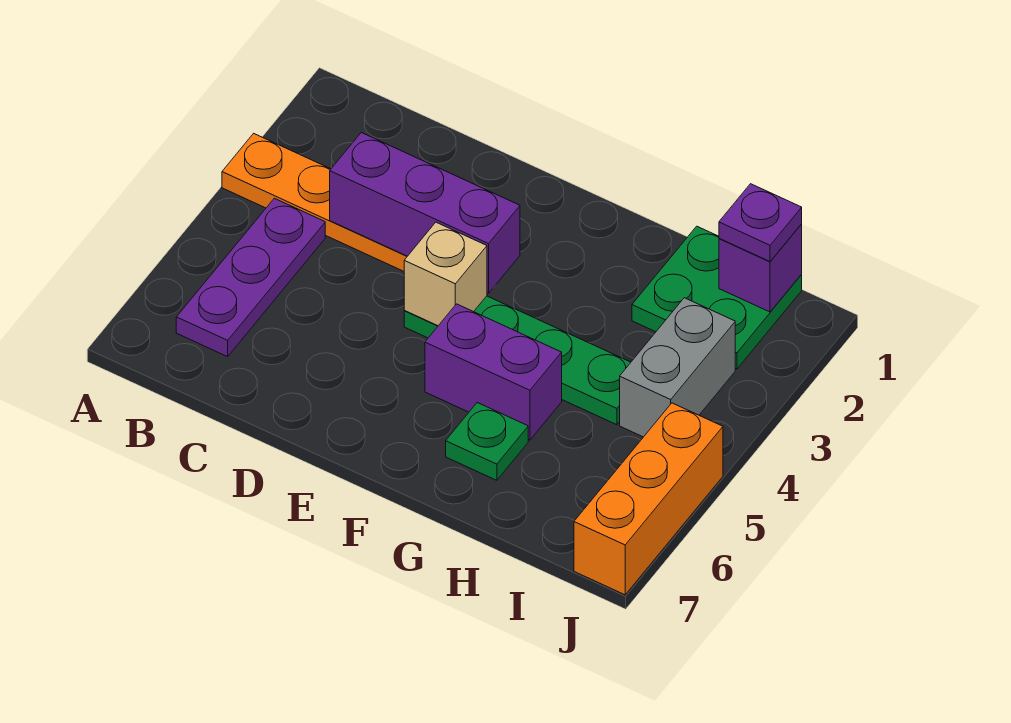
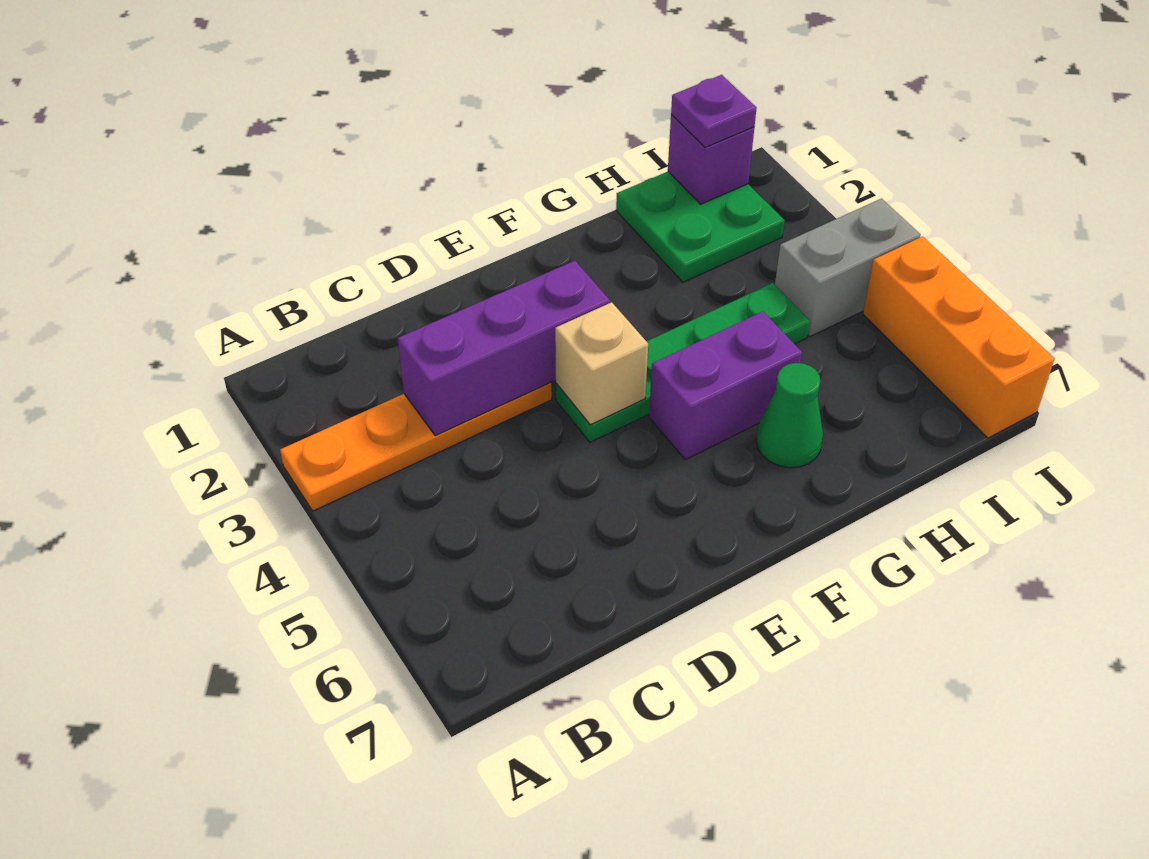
purple plate B4:B6 level 1 -> none
green plate G6 level 1 -> green cone G6 level 1
grey brick I3:I4 level 1 -> grey brick I4:J4 level 1

